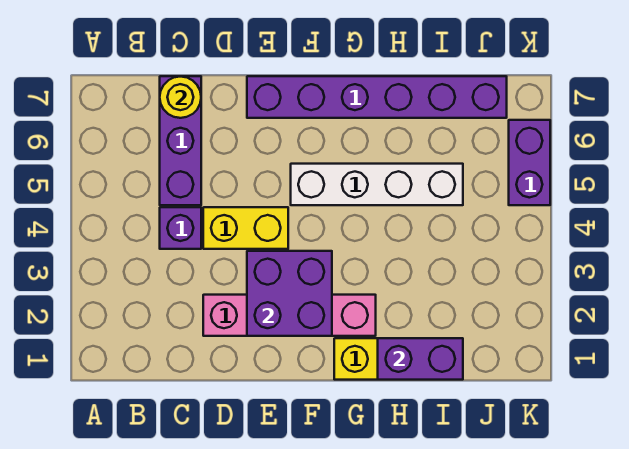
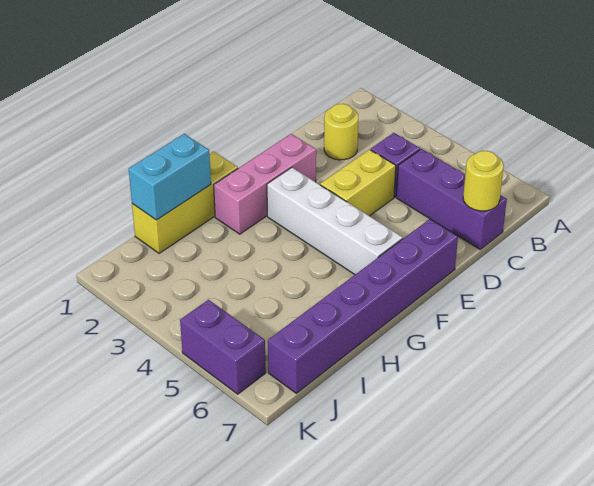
none -> yellow round brick C2 level 1
pink brick D2:G2 level 1 -> pink brick E2:G2 level 1
purple brick E2:F3 level 2 -> none
white brick F5:I5 level 1 -> white brick F3:F6 level 1
purple brick H1:I1 level 2 -> cyan brick H1:I1 level 2

